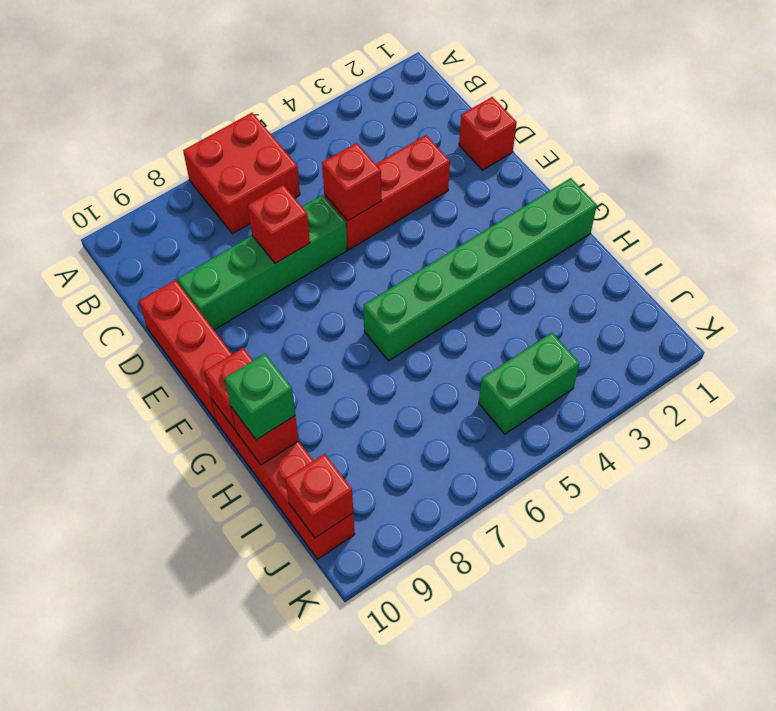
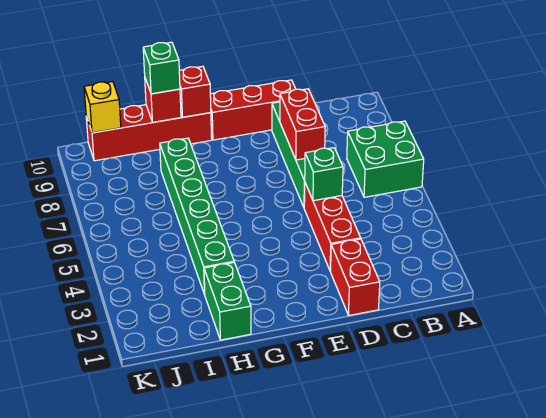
red brick A6:B7 level 1 -> green brick A6:B7 level 1
red brick D1 level 1 -> red brick D1:D2 level 1
red brick D5 level 2 -> green brick D5 level 2
red brick D7 level 2 -> red brick D7:D8 level 2
green brick G1:G6 level 1 -> green brick H3:H8 level 1
green brick J4:J5 level 1 -> green brick H1:H2 level 1
red brick J10 level 2 -> yellow brick J10 level 2

